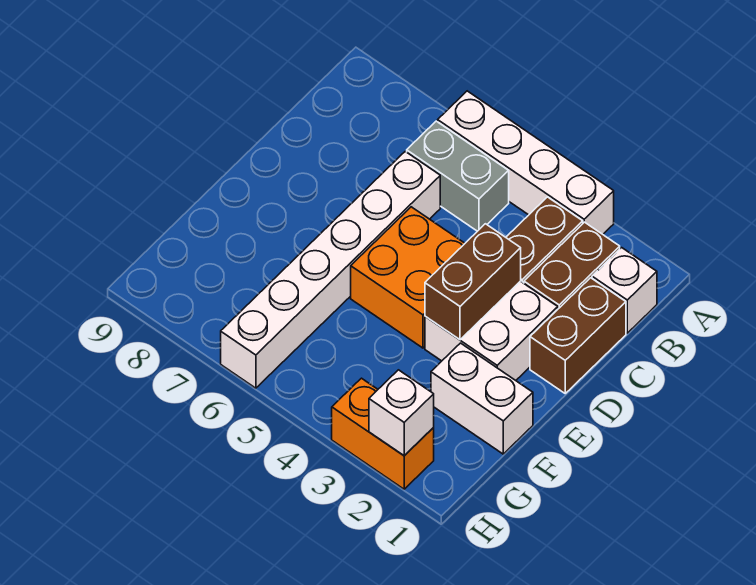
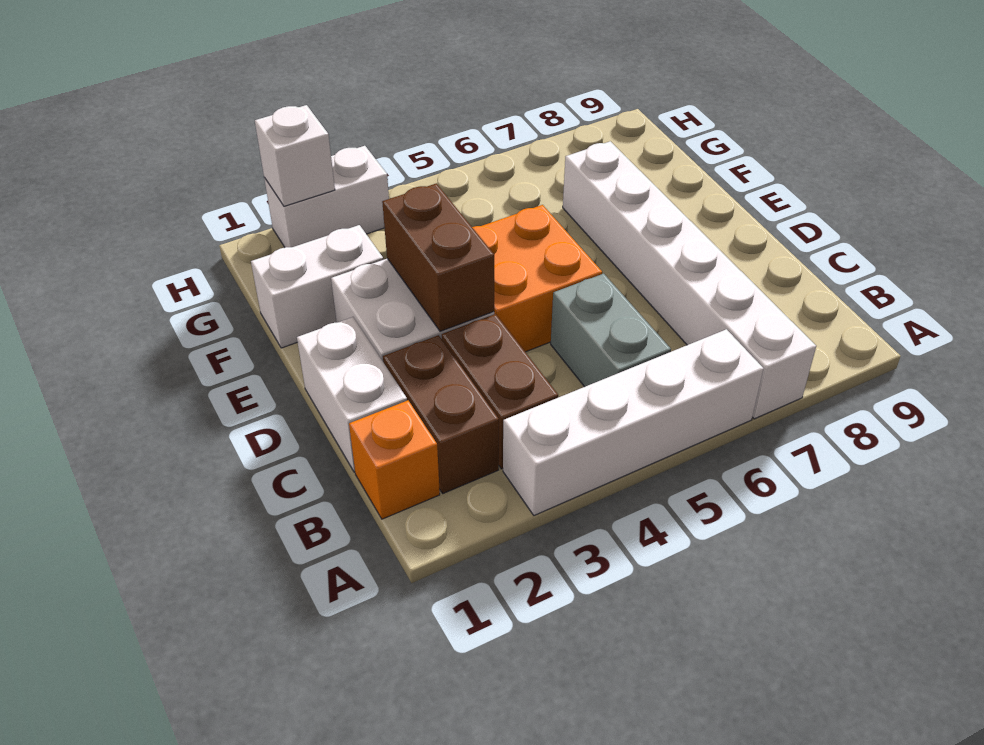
white brick B1 level 1 -> orange brick B1 level 1
grey brick B5:B6 level 1 -> grey brick B5:C5 level 1
brown brick C1:D1 level 1 -> white brick C1:D1 level 1
white brick C6:H6 level 1 -> white brick A7:F7 level 1
orange brick H2:H3 level 1 -> white brick H2:H3 level 1

